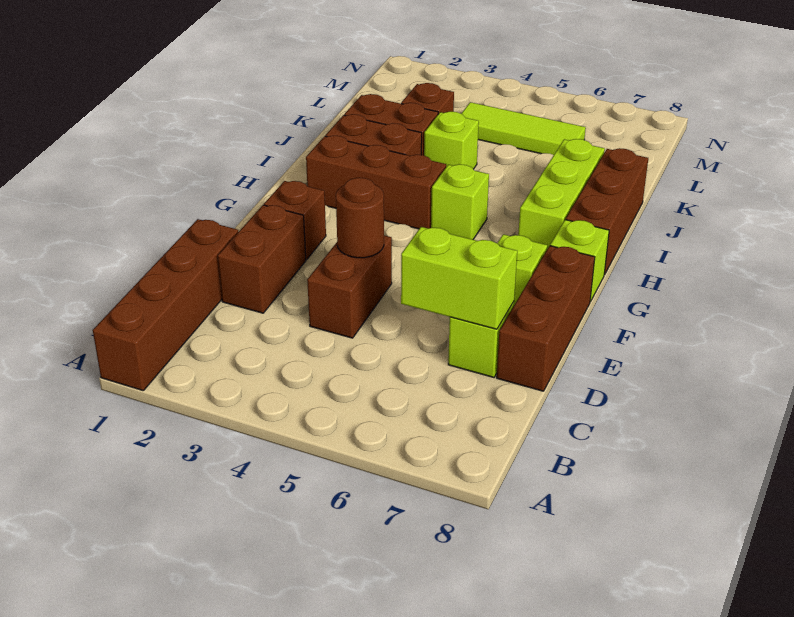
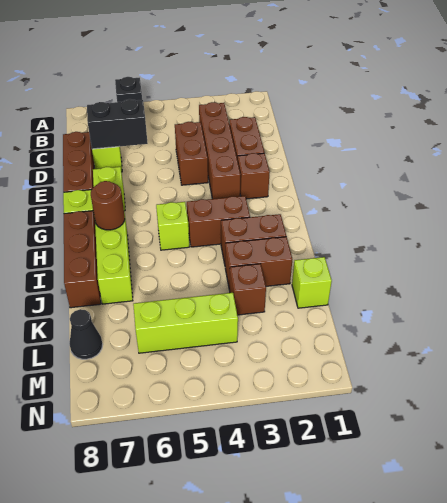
brown brick A1:D1 level 1 -> brown brick C3:F3 level 1
none -> black brick A6 level 1
lime brick D6:D7 level 2 -> black brick D6:D7 level 2
brown round brick E4 level 2 -> brown round brick H7 level 2
brown brick H2:H4 level 1 -> brown brick H3:H4 level 1
lime brick J4 level 1 -> lime brick K1 level 1
lime tile L4:L6 level 1 -> lime brick L4:L6 level 1
none -> black cone L8 level 1

